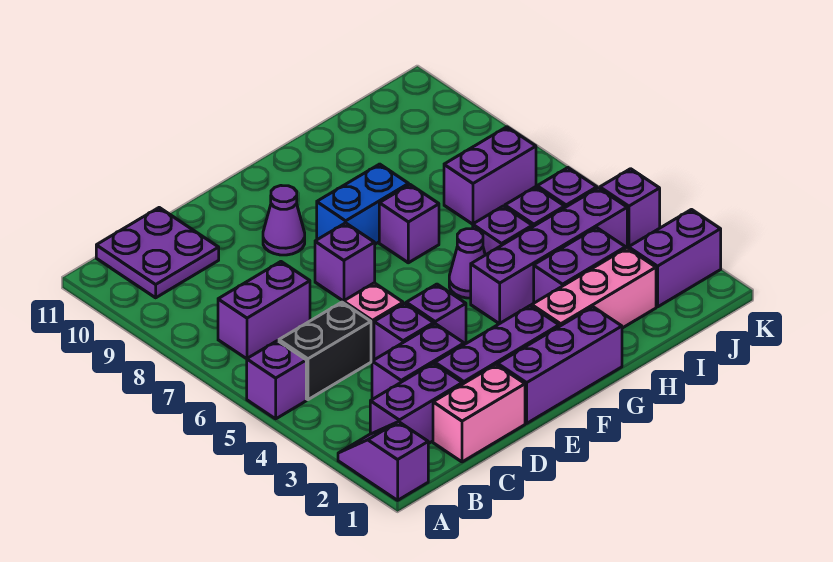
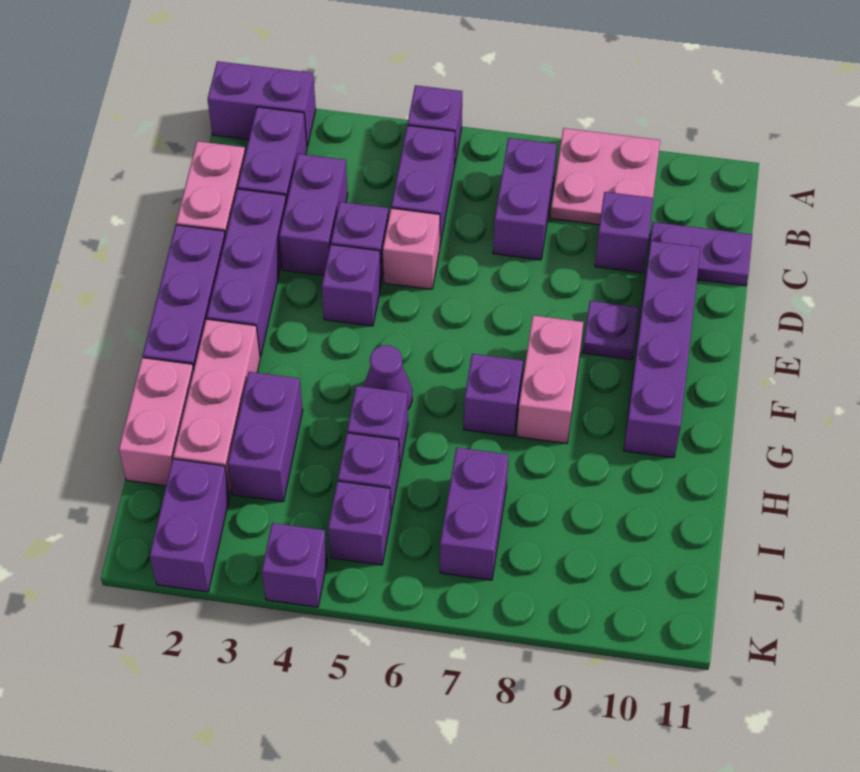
purple slope A1:A2 level 1 top 1 -> purple brick A1:A2 level 1
none -> pink plate A8:B9 level 1
black brick B5:C5 level 1 -> purple brick B5:C5 level 1
purple plate B10:C11 level 1 -> purple plate C10:C11 level 1
purple brick E7 level 1 -> purple brick C9 level 1
purple cone E9 level 1 -> purple plate E9 level 1
blue brick F8:G8 level 1 -> pink brick F8:G8 level 1
purple brick G4:J4 level 1 -> purple brick D10:G10 level 1
none -> pink brick H1:I1 level 1

